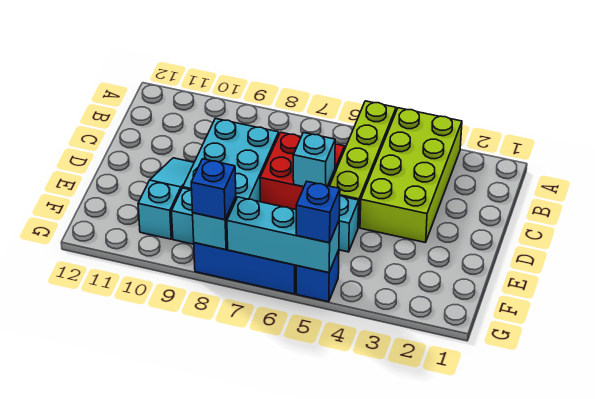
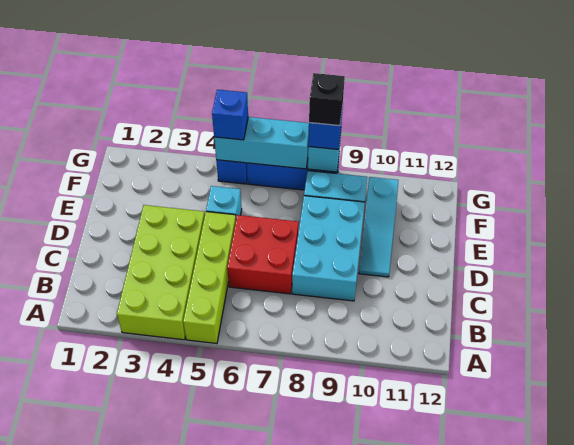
cyan brick D6 level 2 -> none
none -> black brick G8 level 4

